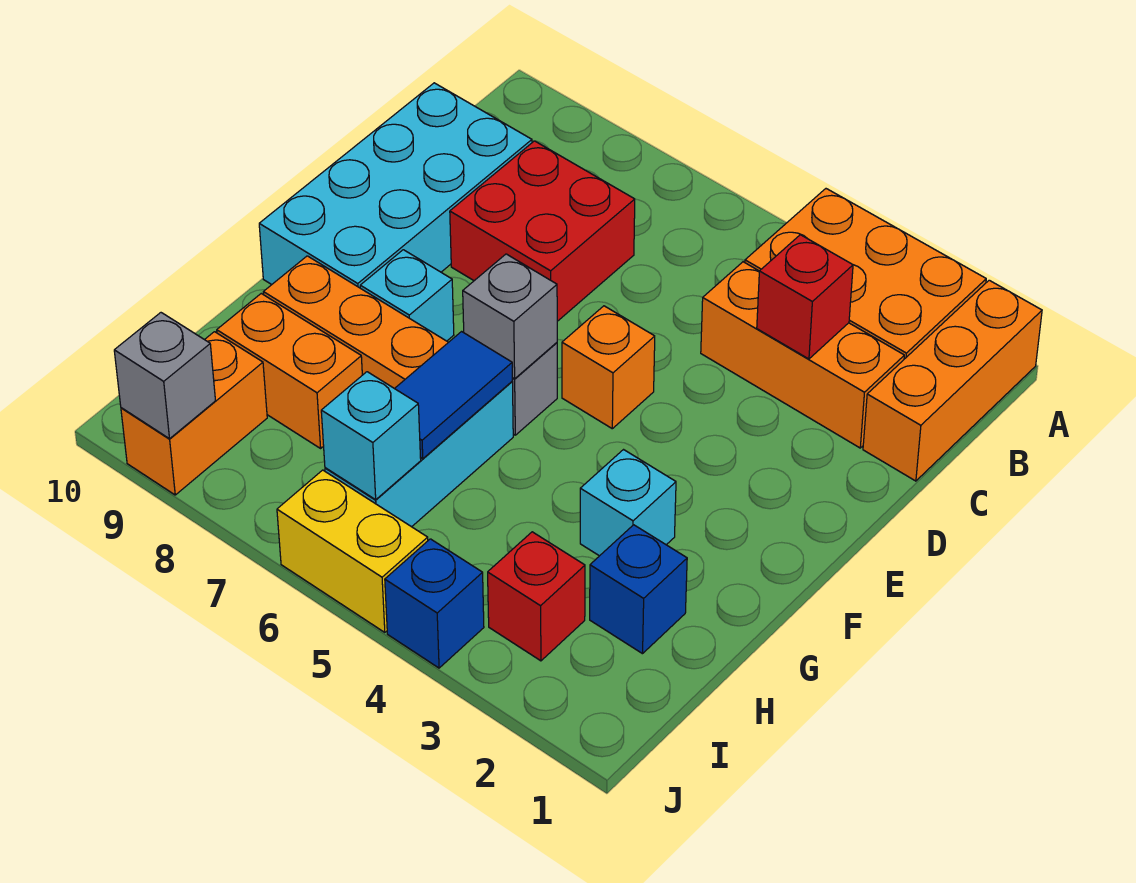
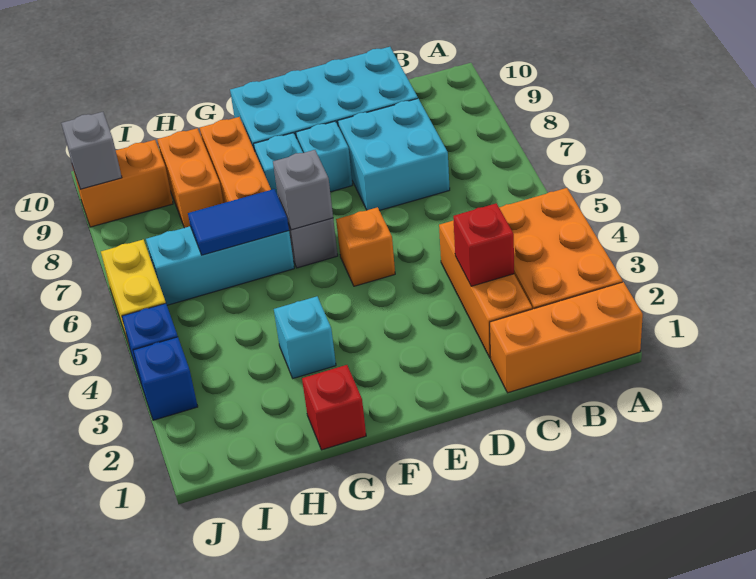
red brick C7:D8 level 1 -> cyan brick C7:D8 level 1
blue brick H2 level 1 -> blue brick J3 level 1
red brick I3 level 1 -> red brick G1 level 1
cyan brick I6 level 2 -> cyan brick E8 level 1

